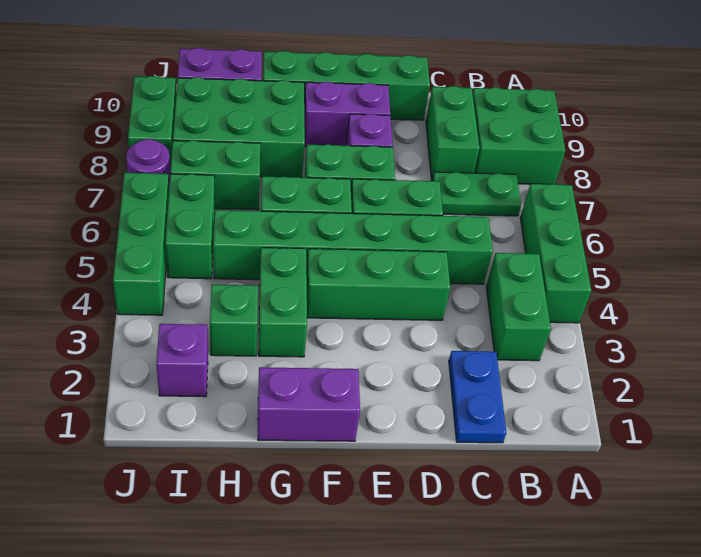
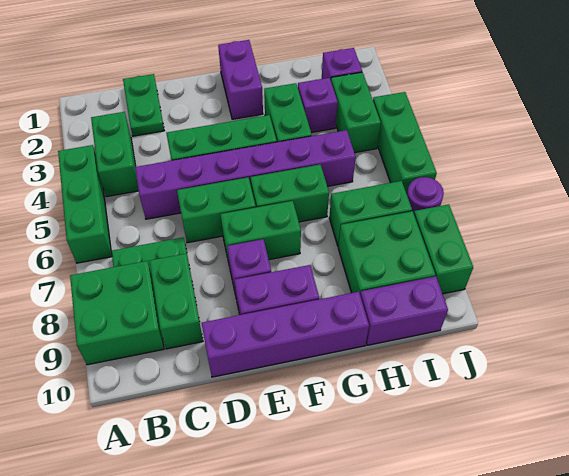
blue plate C1:C2 level 1 -> green plate C1:C2 level 1
green brick C5:H5 level 1 -> purple brick C5:H5 level 1
green brick D10:G10 level 1 -> purple brick D10:G10 level 1
purple brick F1:G1 level 1 -> purple brick F1:F2 level 1
green brick G8:I9 level 1 -> green brick H8:I9 level 1
green brick H3 level 1 -> purple brick H3 level 1
green brick I5:I6 level 1 -> green brick I3:I4 level 1

